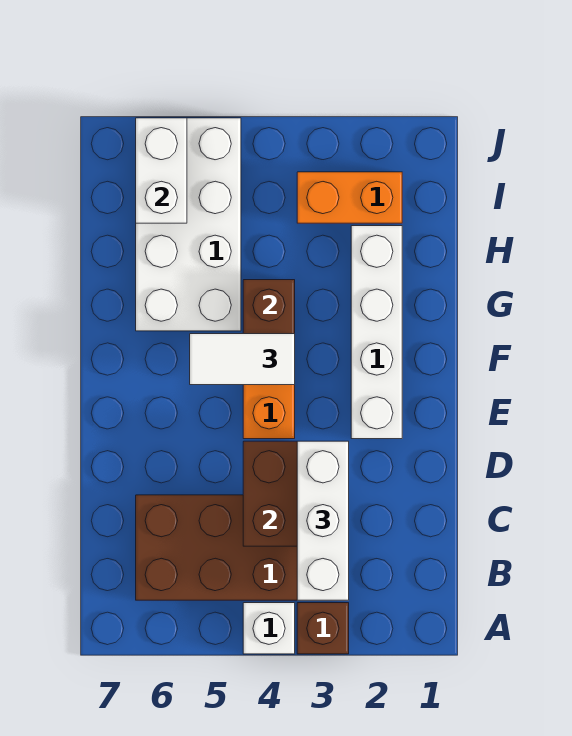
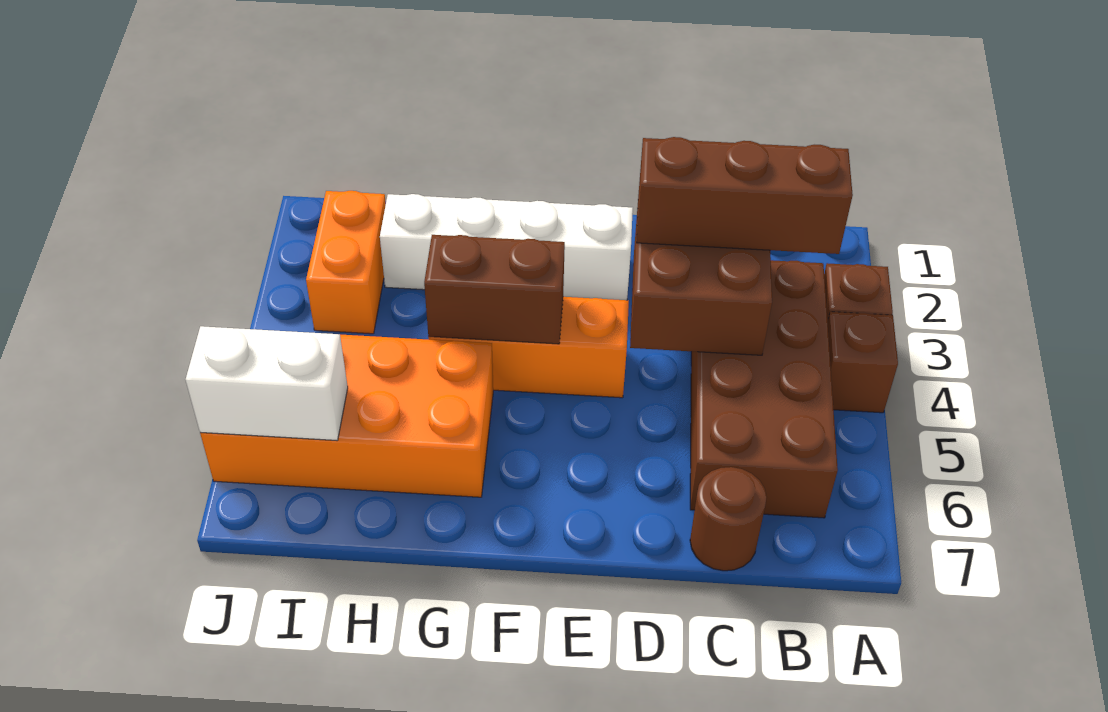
white brick A4 level 1 -> brown brick A4 level 1
white brick B3:D3 level 3 -> brown brick B3:D3 level 3
none -> brown round brick C7 level 1
white tile F4:F5 level 3 -> none
white brick G5:J6 level 1 -> orange brick G5:J6 level 1

